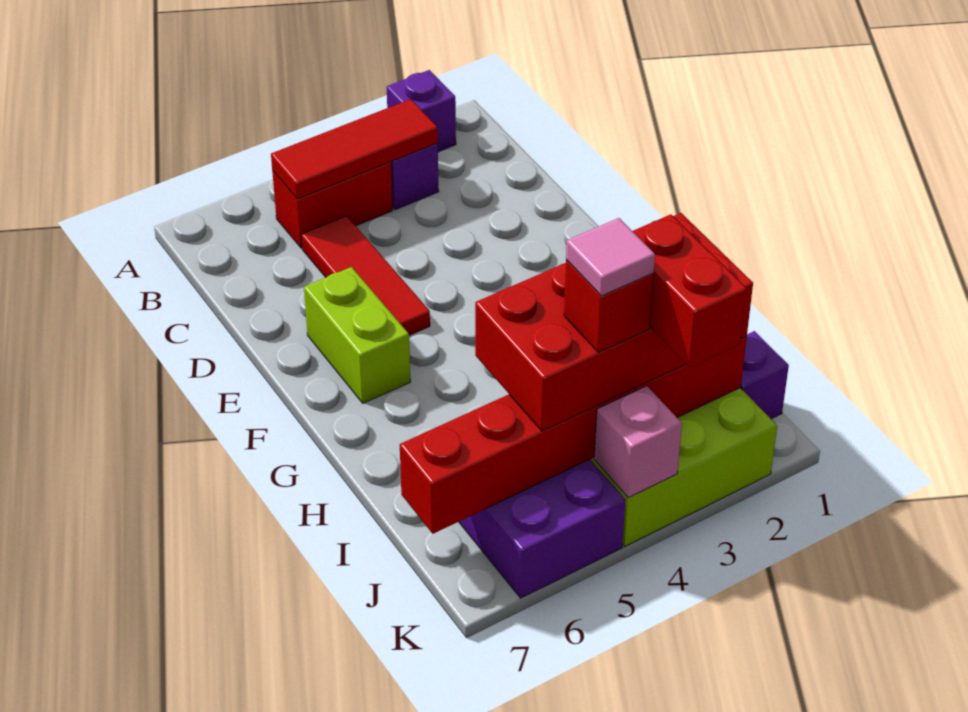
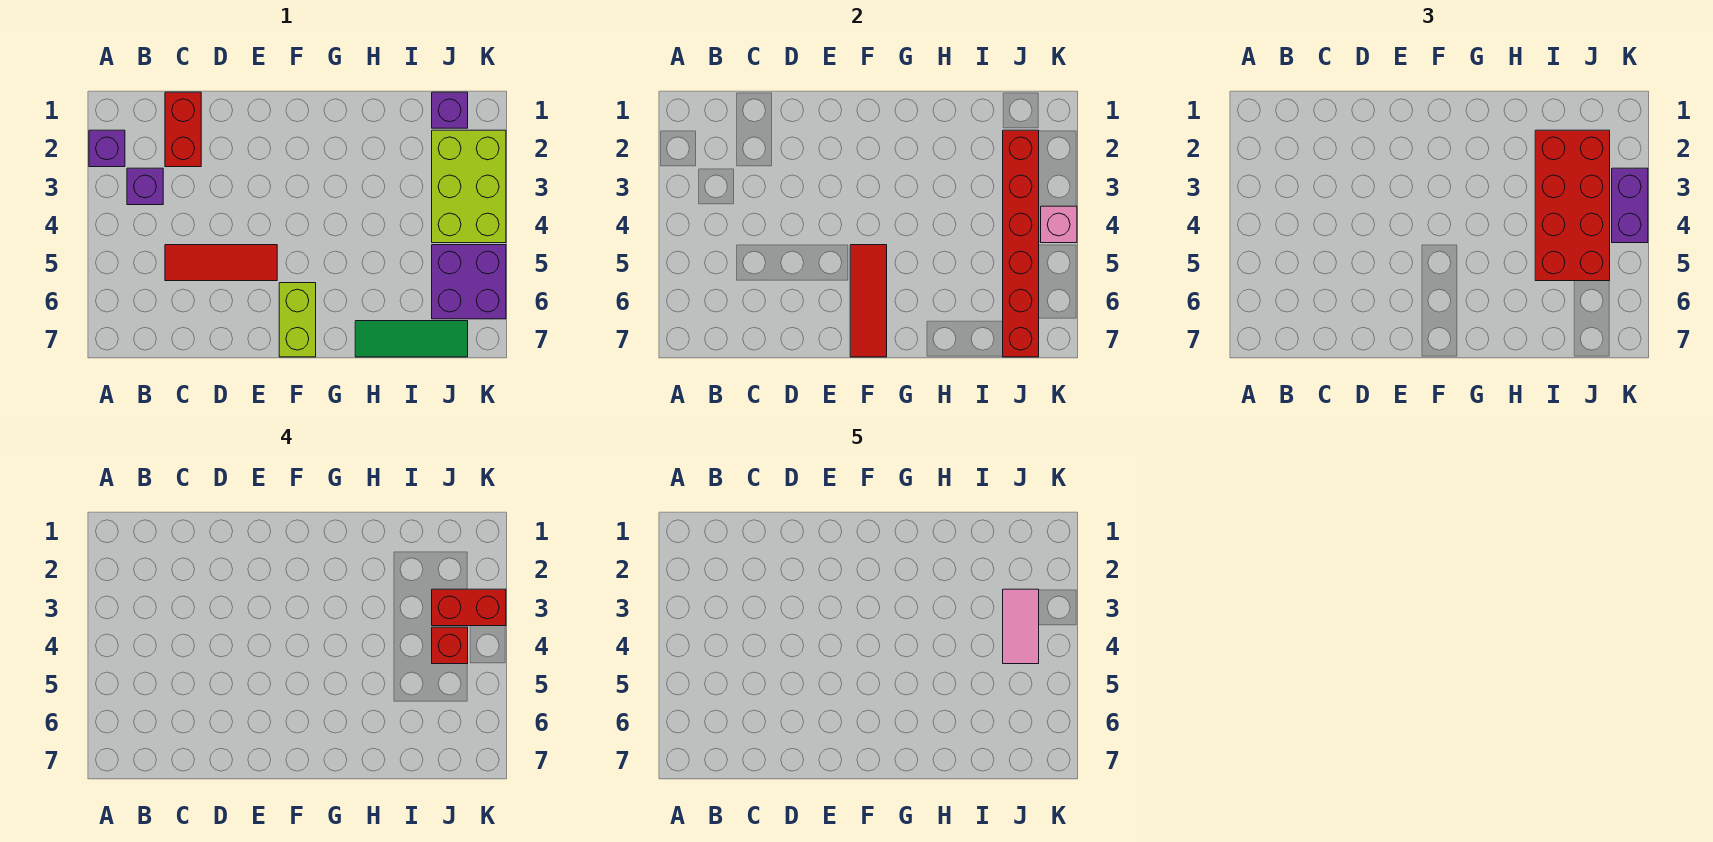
red tile B3:B5 level 2 -> red tile F5:F7 level 2
red brick B4:B5 level 1 -> red brick C1:C2 level 1
lime brick E6:F6 level 1 -> lime brick F6:F7 level 1
none -> green tile H7:J7 level 1
pink tile J4 level 5 -> pink tile J3:J4 level 5
none -> purple brick K3:K4 level 3

